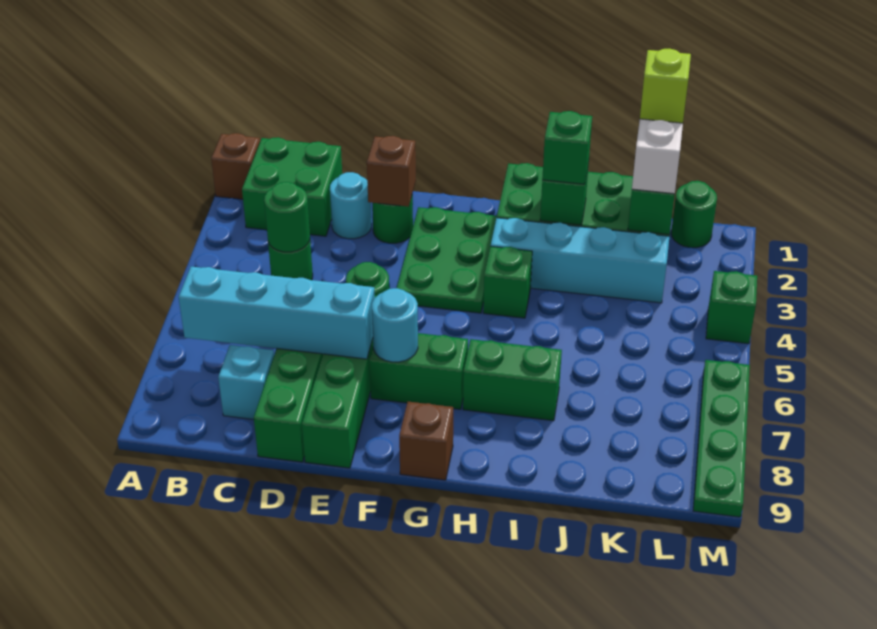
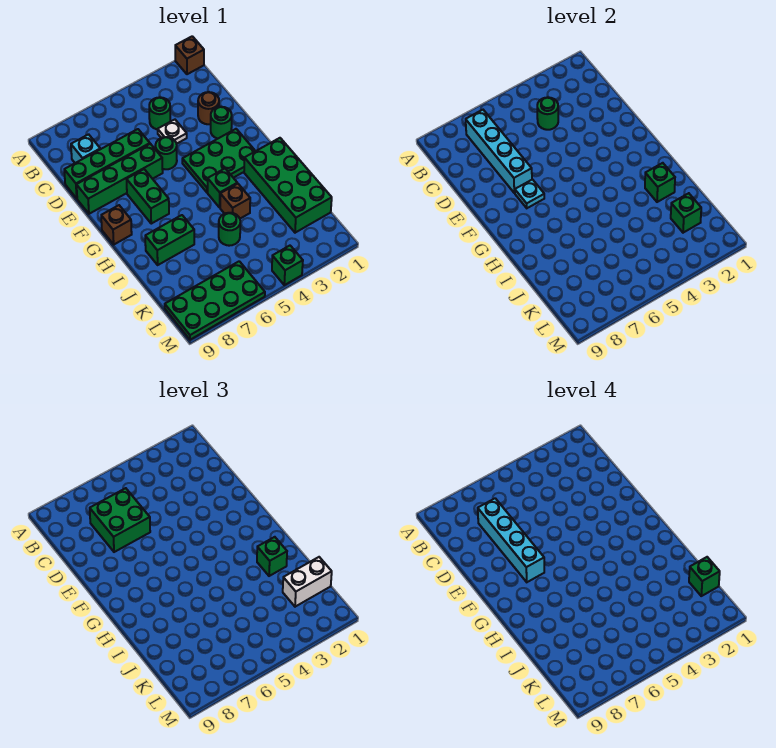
green brick B1:C2 level 1 -> green brick C6:D7 level 3
cyan round brick D2 level 1 -> brown round brick D2 level 1
none -> white plate D4 level 1
brown brick E2 level 2 -> brown brick I4 level 1
cyan round brick F7 level 2 -> cyan plate F7 level 2
cyan brick H3:K3 level 1 -> cyan brick C7:F7 level 4
green brick H7:I7 level 1 -> green brick I7:I8 level 1
lime brick K1 level 4 -> green brick K1 level 4
green round brick L1 level 1 -> green round brick J5 level 1
green plate M6:M9 level 1 -> green plate L6:M9 level 1

